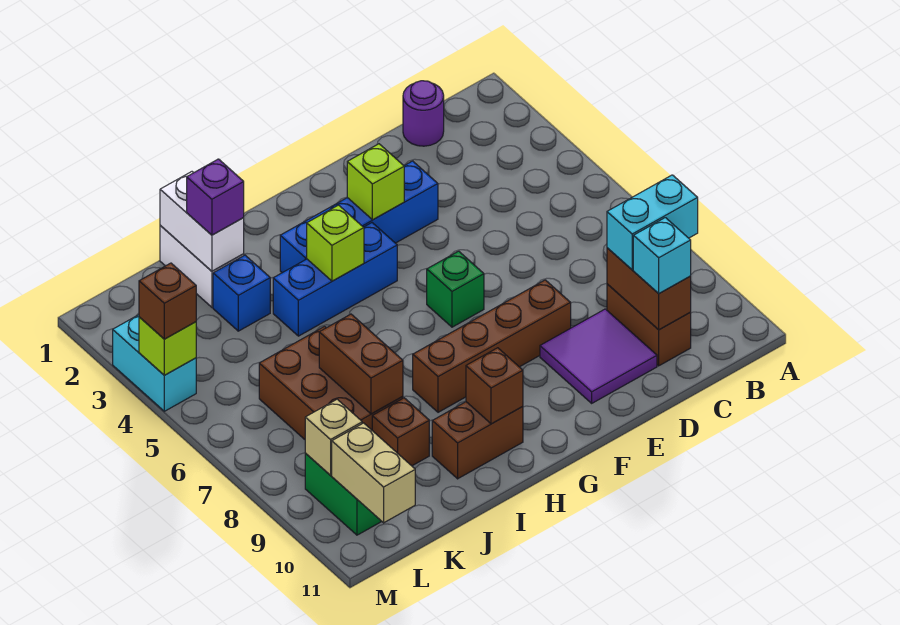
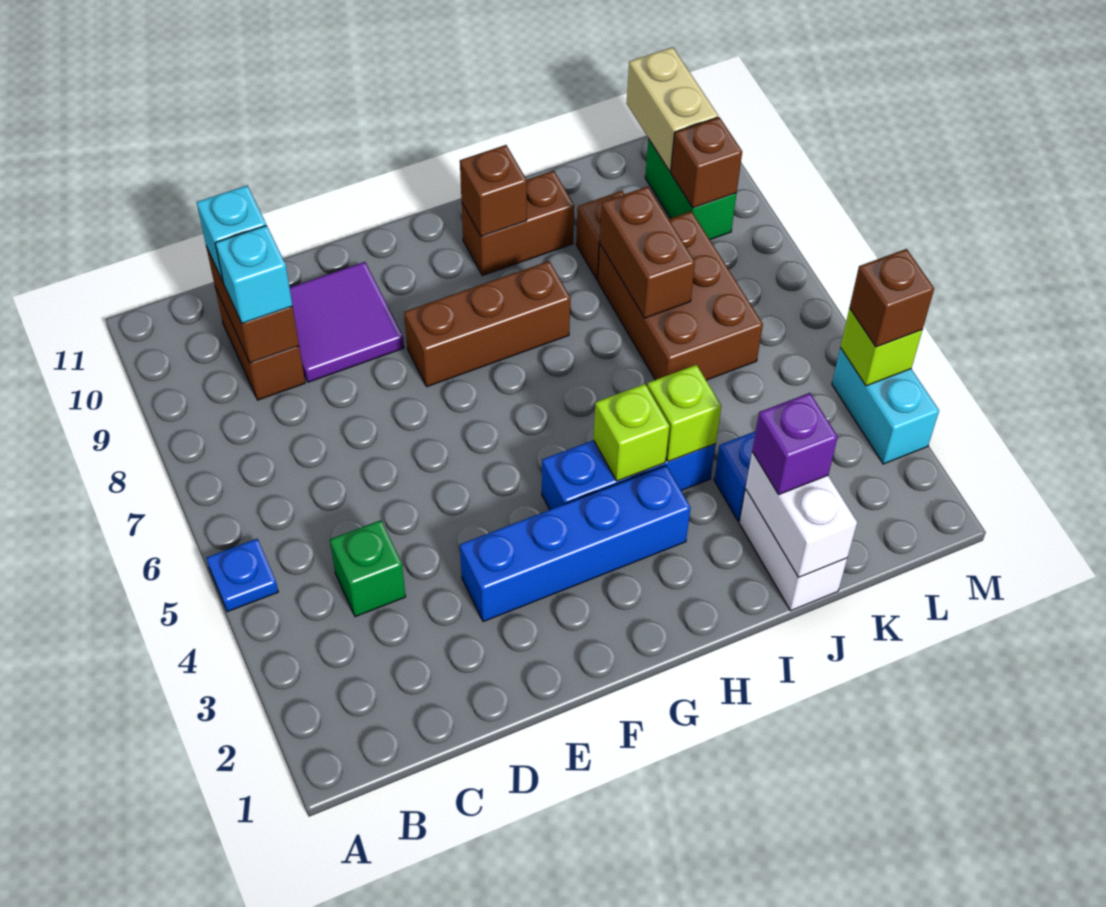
none -> blue plate A5 level 1
cyan brick B9:C9 level 3 -> cyan brick C9 level 3
purple round brick C1 level 1 -> none
brown brick E8:H8 level 1 -> brown brick F8:H8 level 1
lime brick F3 level 2 -> lime brick I4 level 2
green brick F6 level 1 -> green brick C4 level 1
tan brick L9 level 2 -> brown brick L9 level 2

